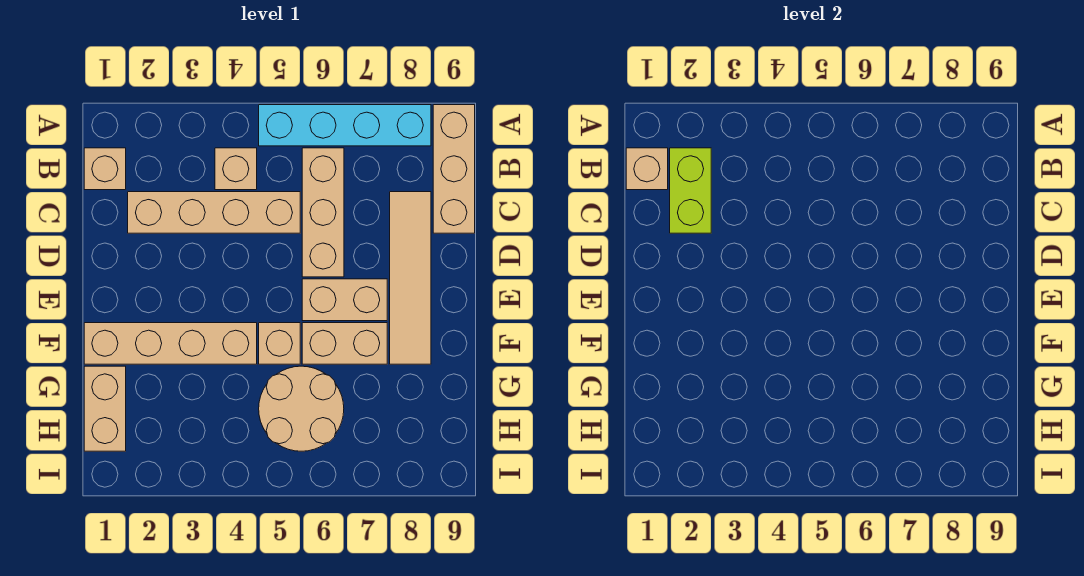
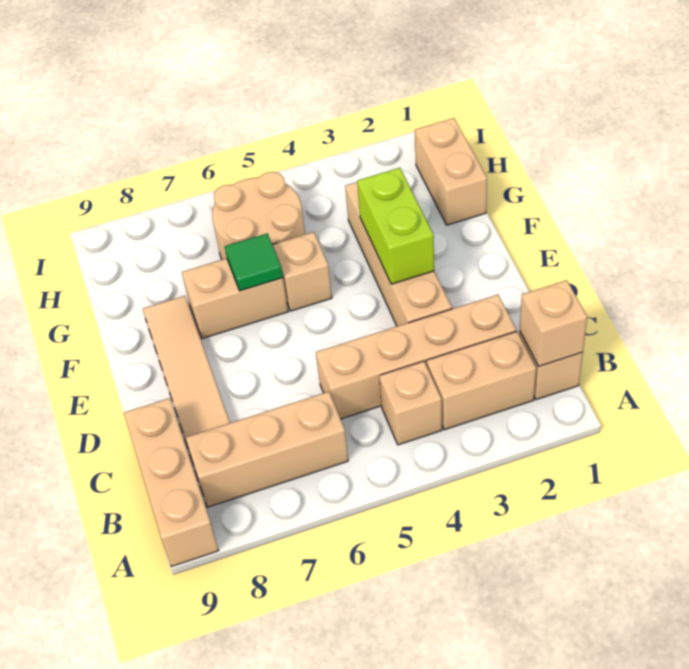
cyan brick A5:A8 level 1 -> none
lime brick B2:C2 level 2 -> lime brick E3:F3 level 2
tan brick B6:D6 level 1 -> tan brick B6:B8 level 1
tan brick E6:E7 level 1 -> tan brick B2:B3 level 1
tan brick F1:F4 level 1 -> tan brick D3:G3 level 1
none -> green tile F6 level 2

